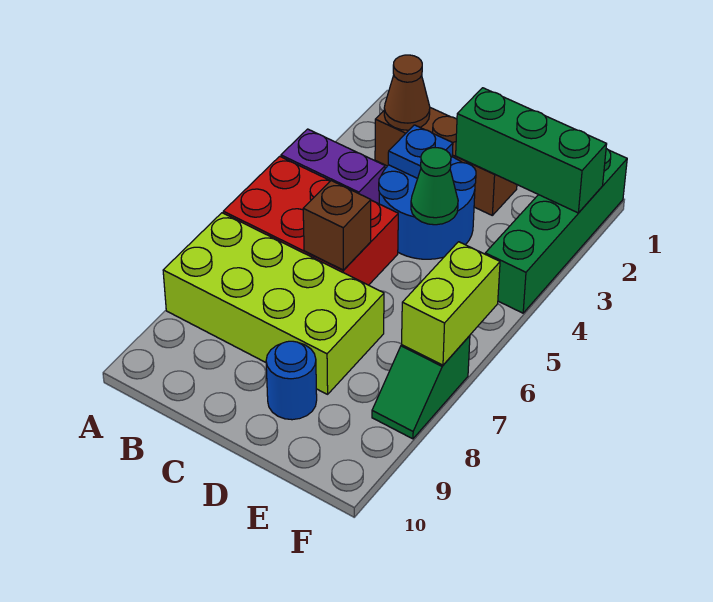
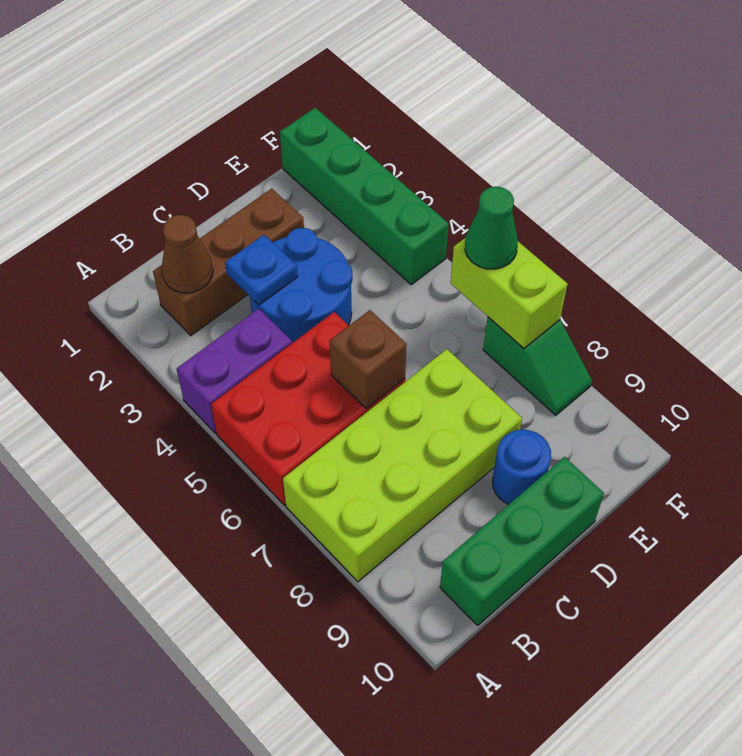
green brick D2:F2 level 2 -> green brick B10:D10 level 1
green cone D4 level 2 -> green cone F6 level 3

